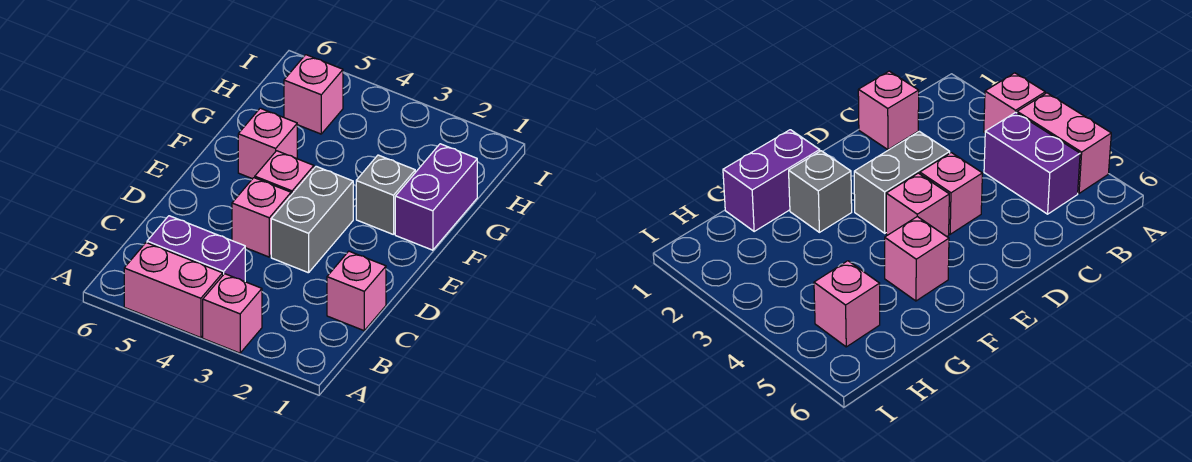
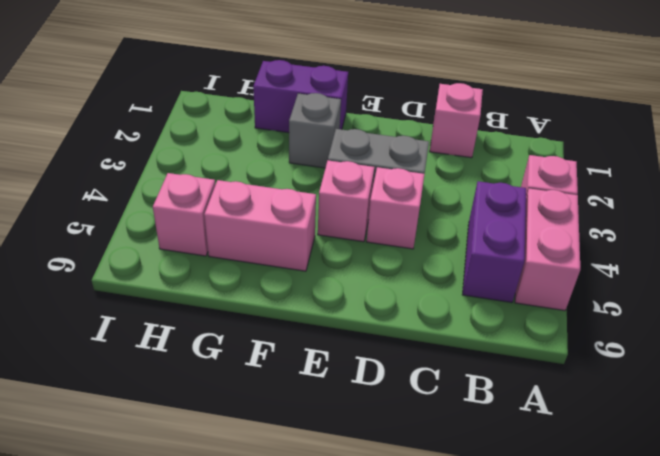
pink brick F5 level 1 -> pink brick F5:G5 level 1

